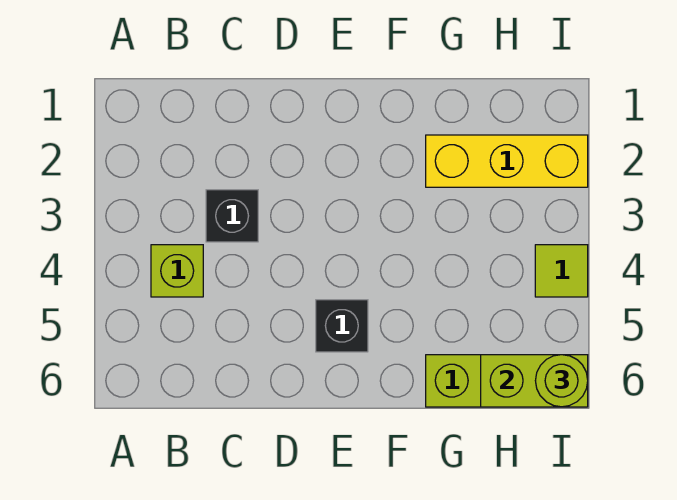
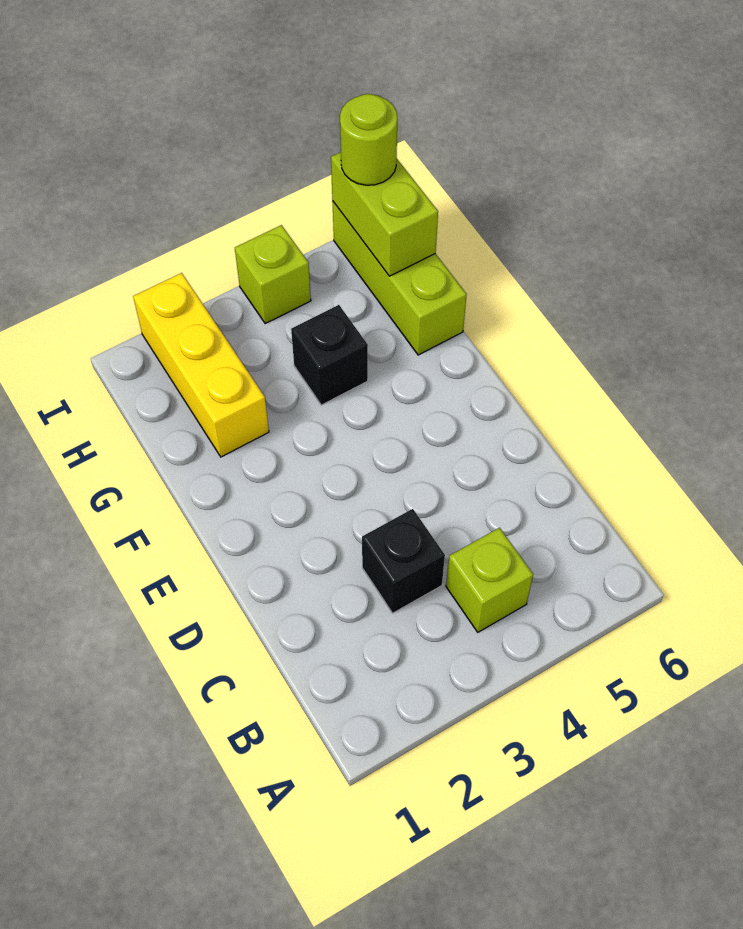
black brick E5 level 1 -> black brick G4 level 1
lime tile I4 level 1 -> lime brick I4 level 1

